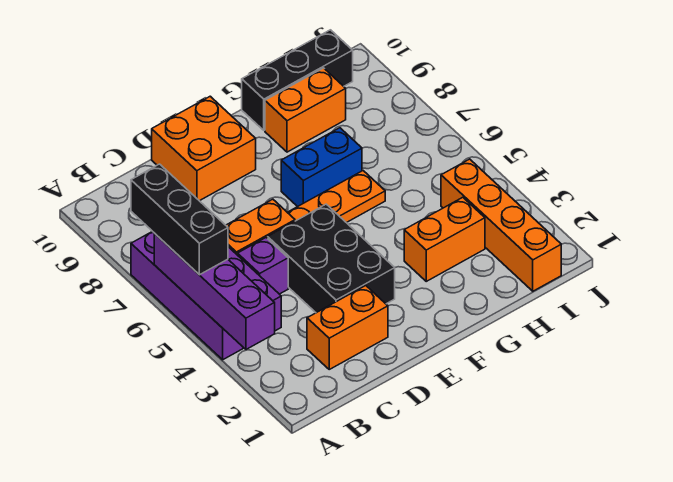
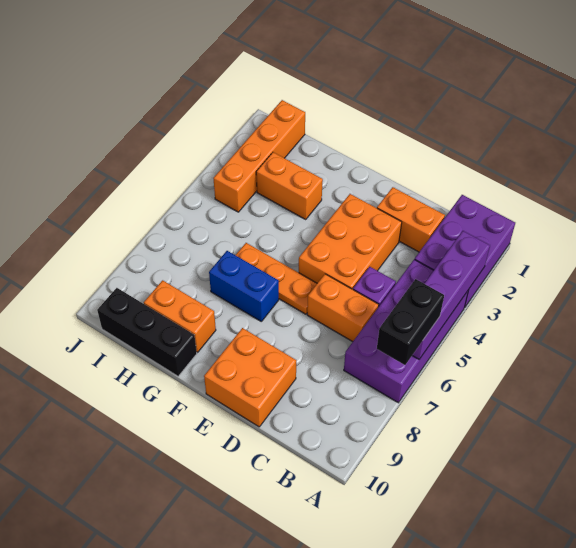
none -> purple brick A1:B3 level 1
black brick A5:A7 level 3 -> black brick A6:A7 level 3
black brick D3:E5 level 1 -> orange brick D3:E5 level 1

